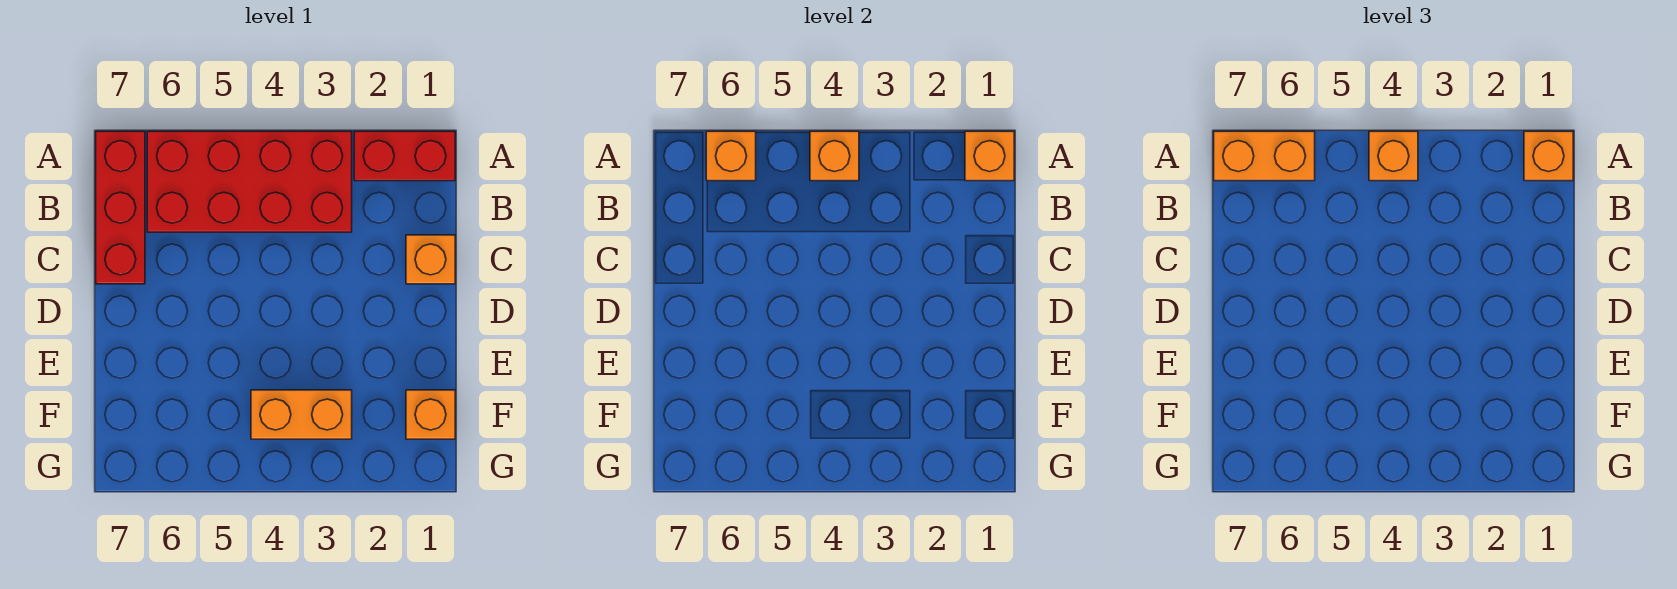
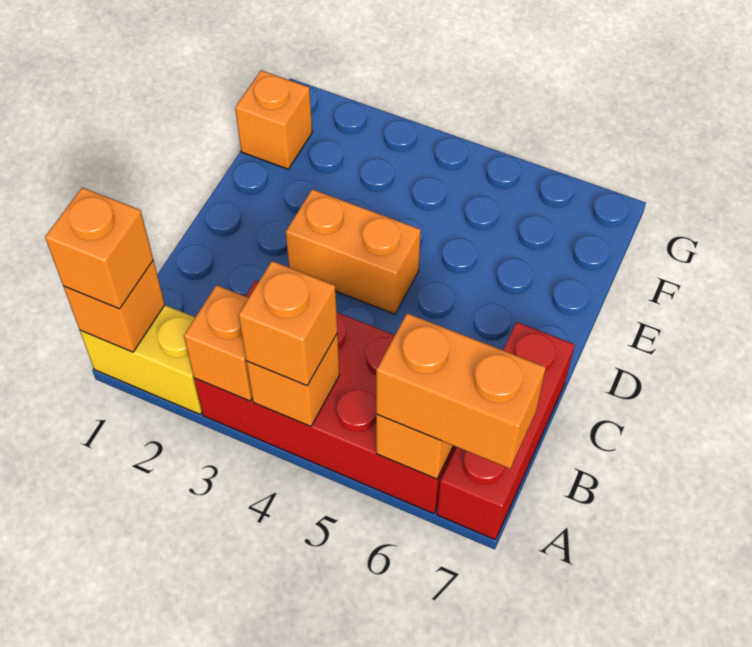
red brick A1:A2 level 1 -> yellow brick A1:A2 level 1
orange brick C1 level 1 -> orange brick A3 level 2
orange brick F3:F4 level 1 -> orange brick D3:D4 level 1

